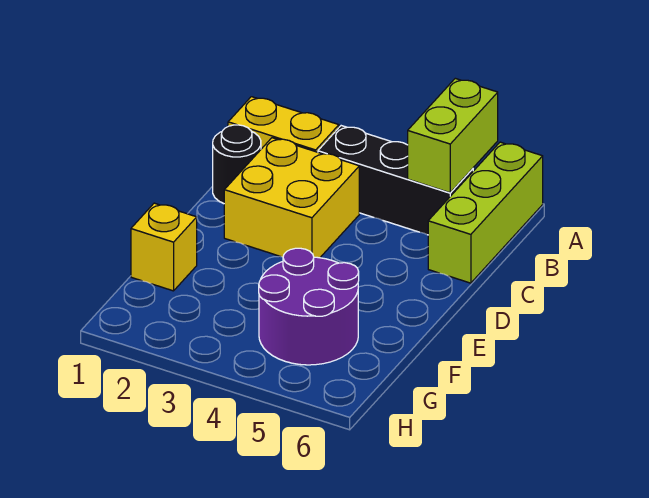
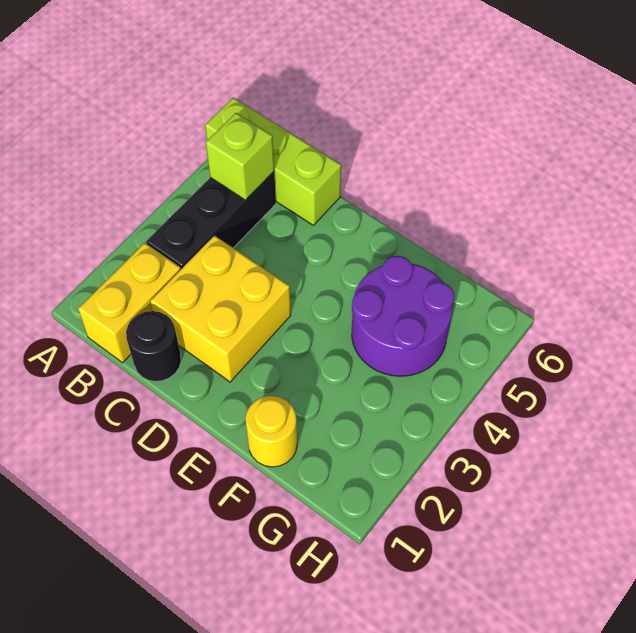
lime brick A5:B5 level 2 -> lime brick B5 level 2
yellow brick F1 level 1 -> yellow round brick F1 level 1

